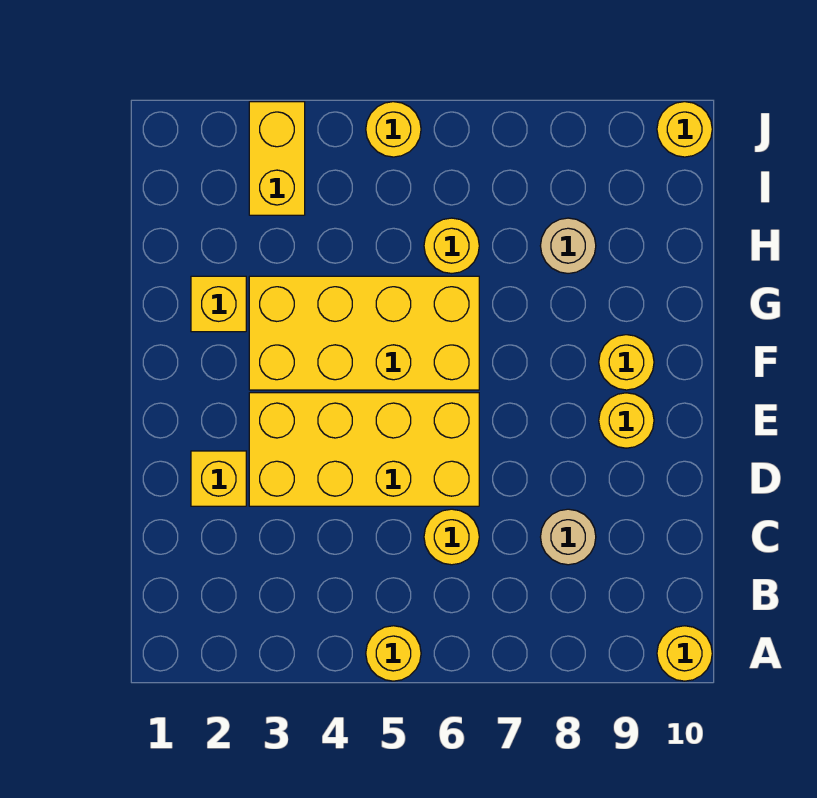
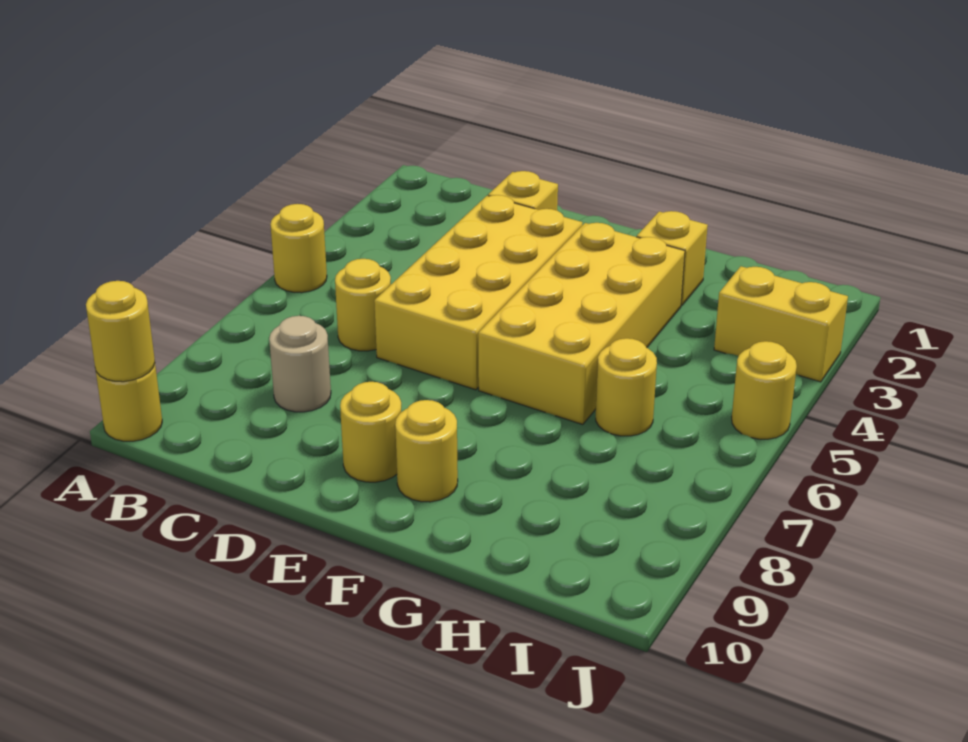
tan round brick H8 level 1 -> none
yellow round brick J10 level 1 -> yellow round brick A10 level 2

